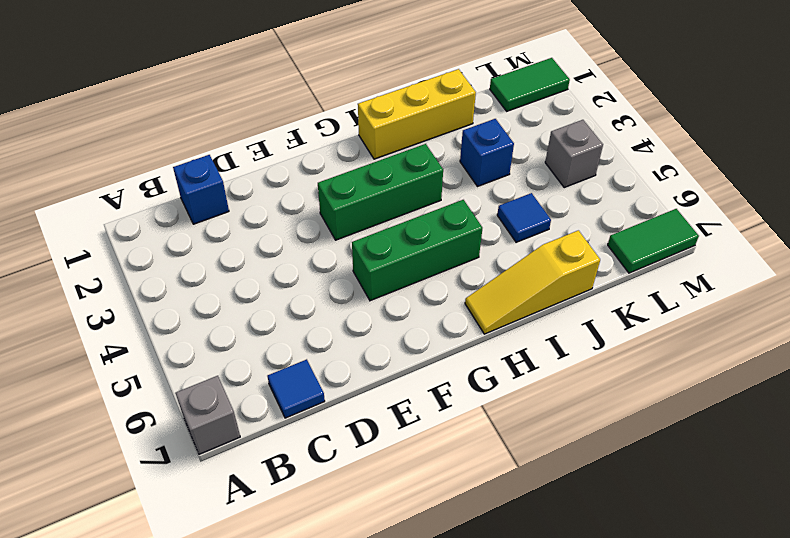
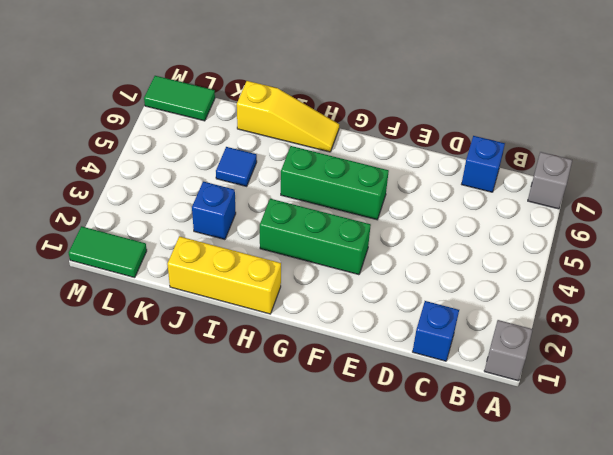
blue tile C7 level 1 -> blue brick C7 level 1
grey brick L4 level 1 -> grey brick A1 level 1

